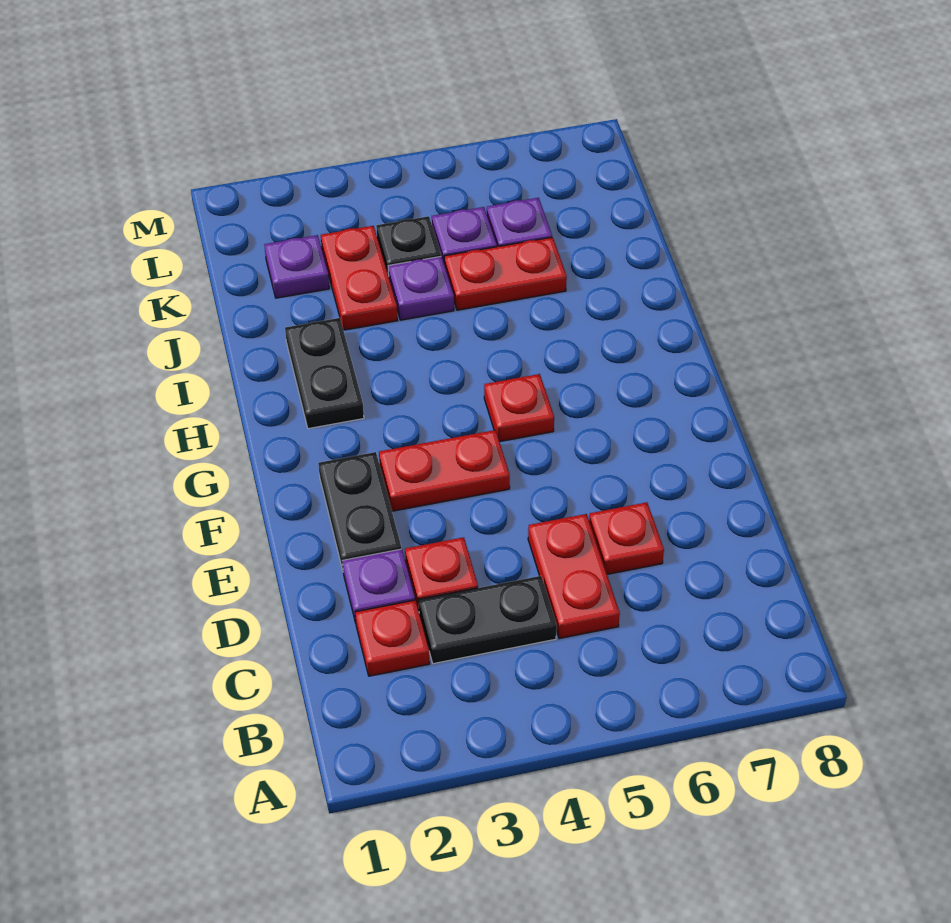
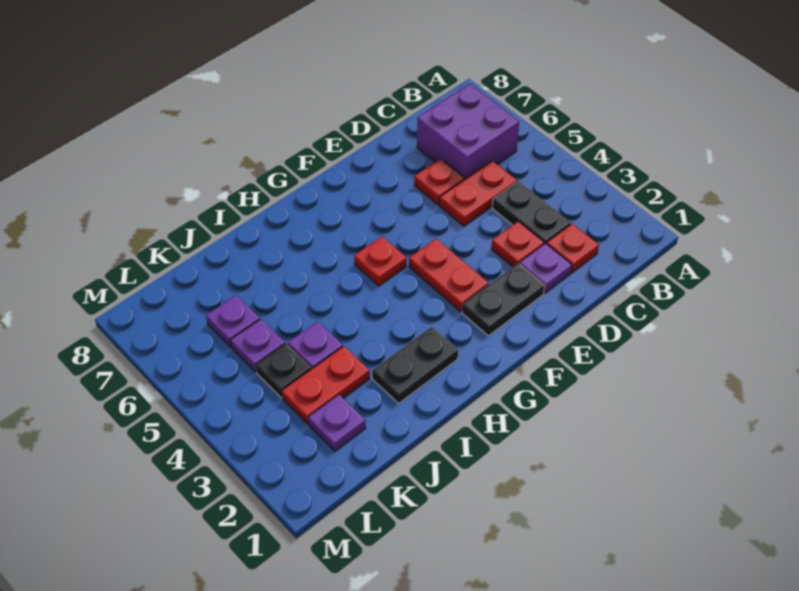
none -> purple brick B6:C7 level 1
red plate J5:J6 level 1 -> none

